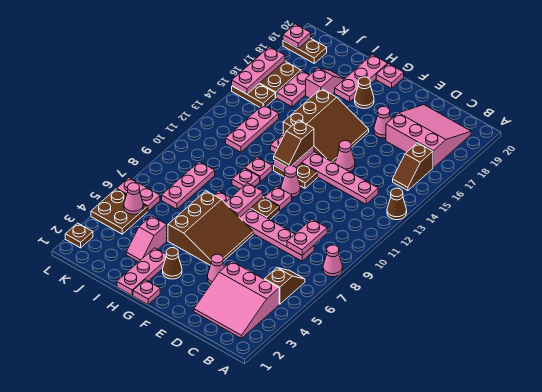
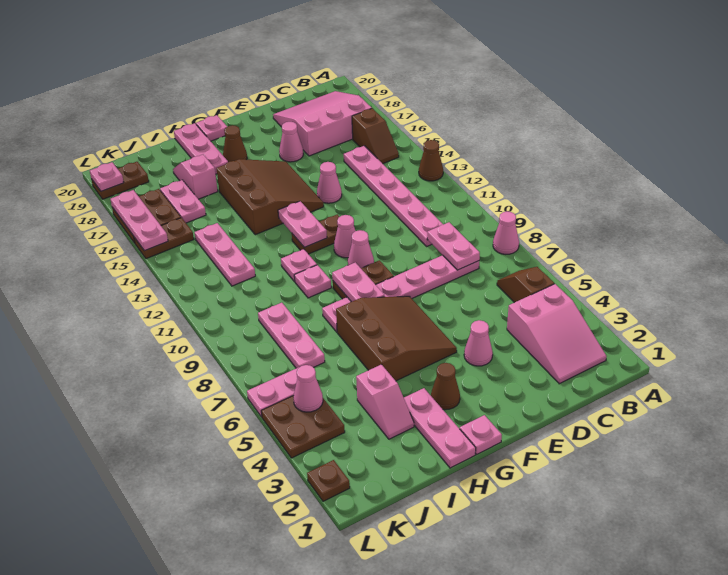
pink slope B2:D4 level 1 top 4 -> pink slope B2:C4 level 1 top 4
pink plate C13:H13 level 1 -> pink plate C10:C15 level 1
pink plate F10 level 1 -> pink cone F10 level 1
brown slope G12:G13 level 3 top 13 -> none

